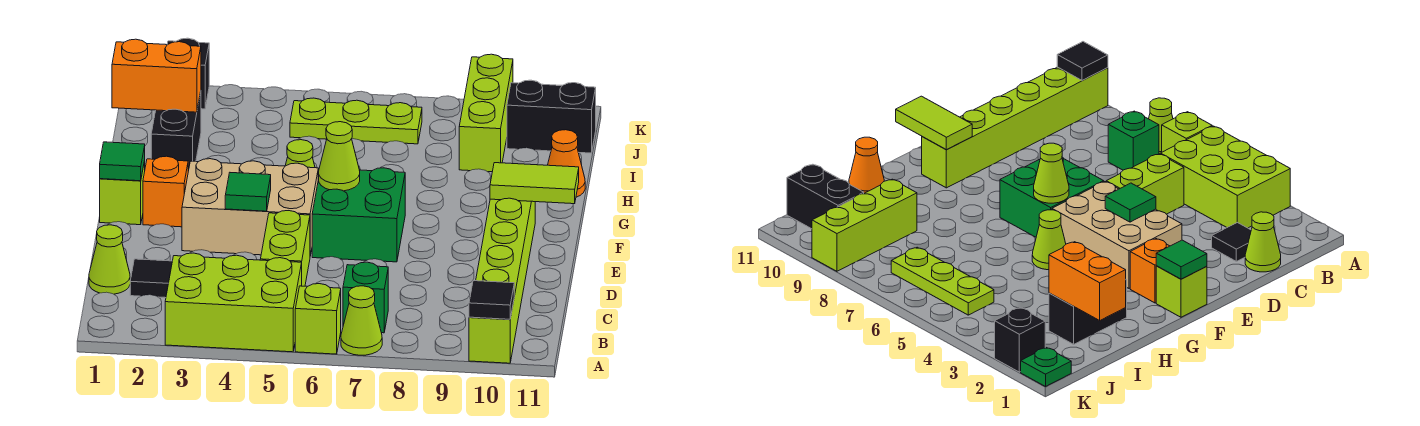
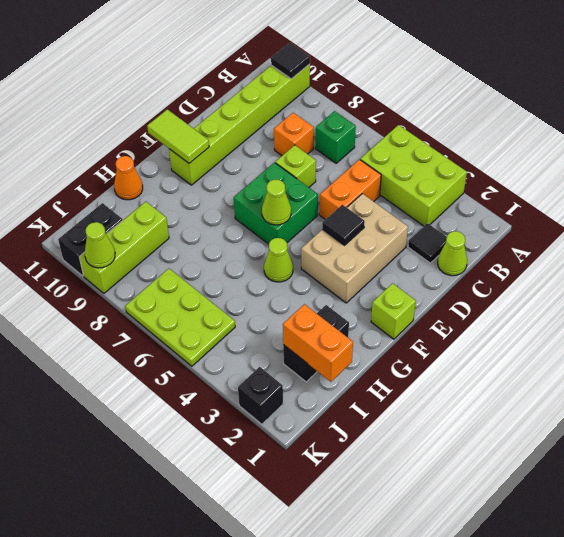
lime brick A6 level 1 -> lime brick D7 level 1
lime cone A7 level 1 -> lime cone K9 level 2
lime brick C5:D5 level 1 -> orange brick C5:D5 level 1
tan brick E3:F5 level 1 -> tan brick D3:F4 level 1
green tile E4 level 2 -> black tile E4 level 2
green tile F1 level 2 -> none
orange brick F2 level 1 -> orange brick C8 level 1
lime plate J5:J7 level 1 -> lime plate J5:K7 level 1
black brick J10:J11 level 1 -> black brick J10:K10 level 1
green plate K1 level 1 -> none

